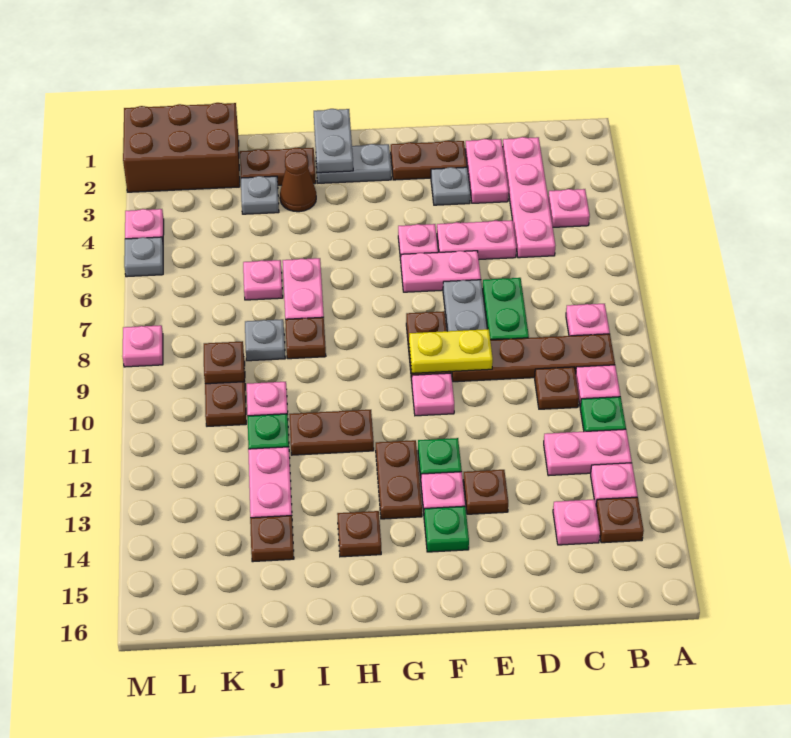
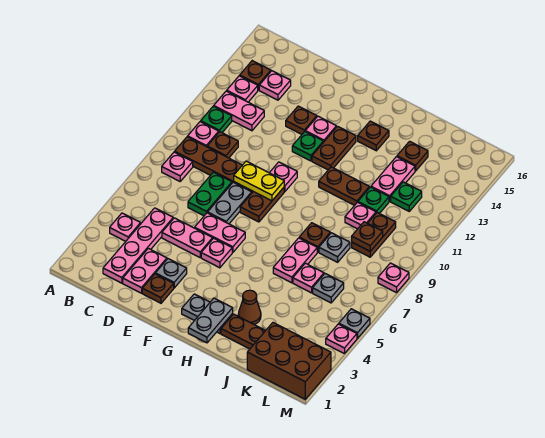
brown plate E2:F2 level 1 -> brown plate E2 level 1
green plate F14 level 1 -> green plate K12 level 1
grey plate J3 level 1 -> grey plate K6 level 1

